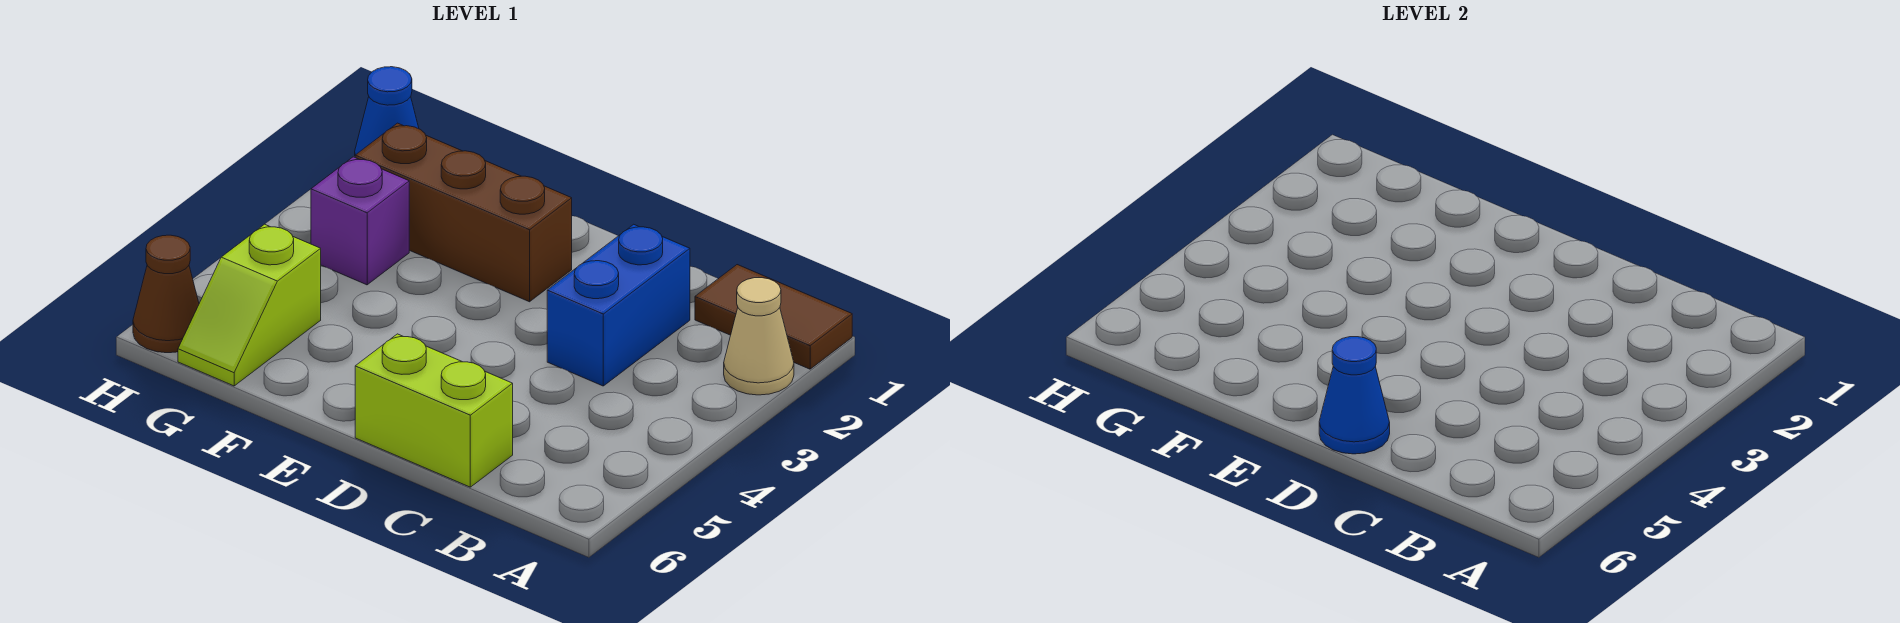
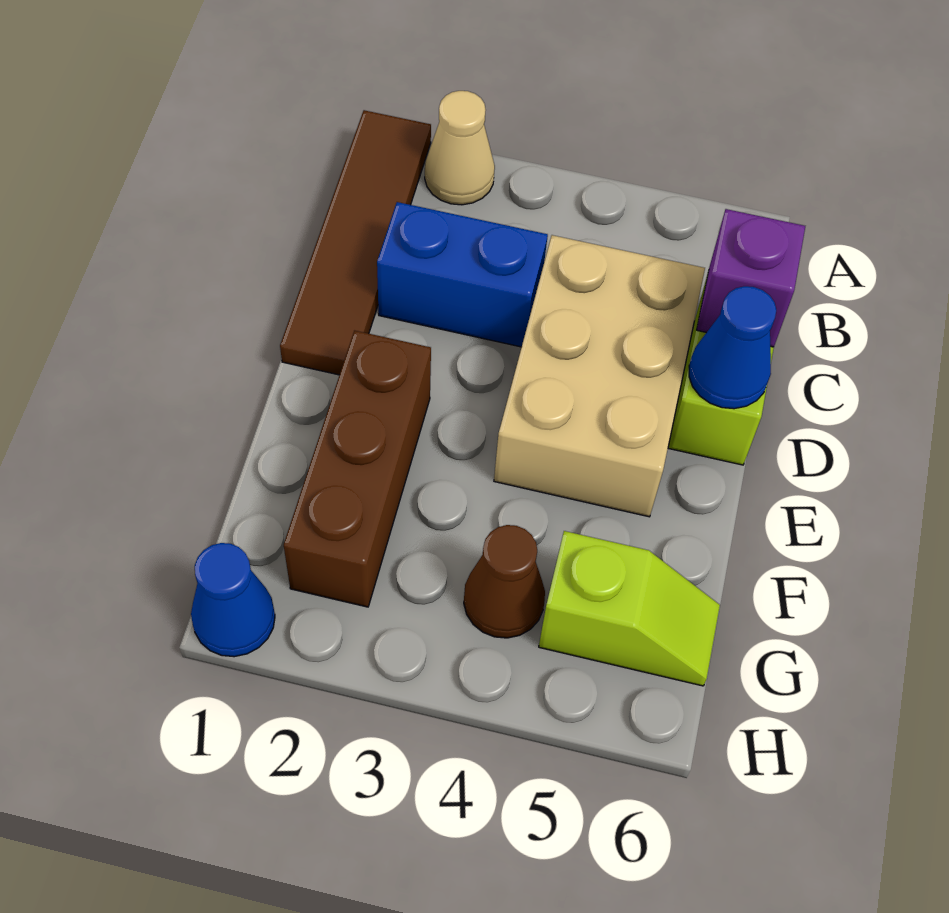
brown tile A1:B1 level 1 -> brown tile A1:D1 level 1
none -> tan brick C4:E5 level 1
purple brick G3 level 1 -> purple brick C6 level 2
brown cone H6 level 1 -> brown cone G4 level 1

